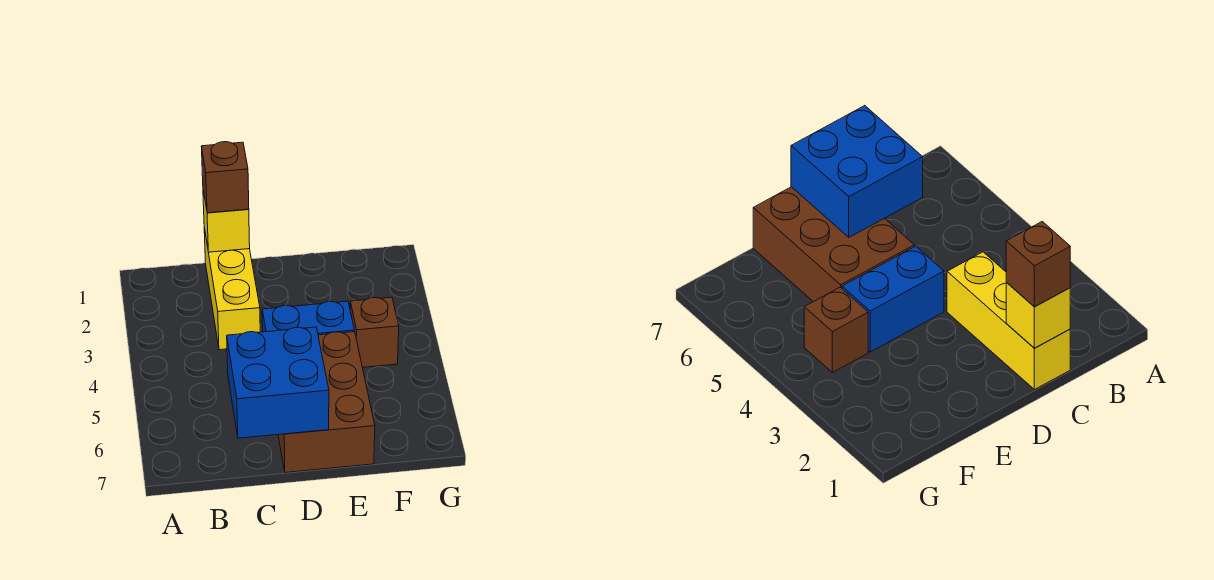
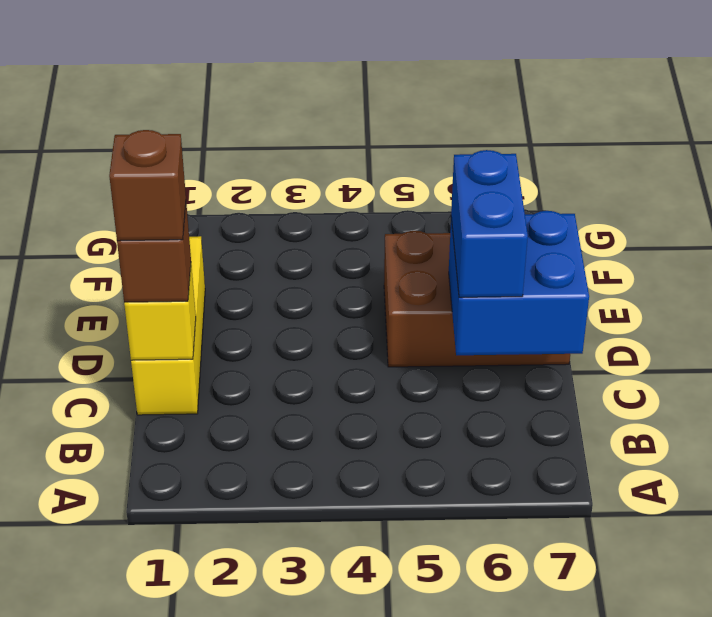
yellow brick C1:C3 level 1 -> yellow brick C1:E1 level 1
blue brick D4:E4 level 1 -> blue brick C6:D6 level 3
brown brick F4 level 1 -> brown brick C1 level 4

